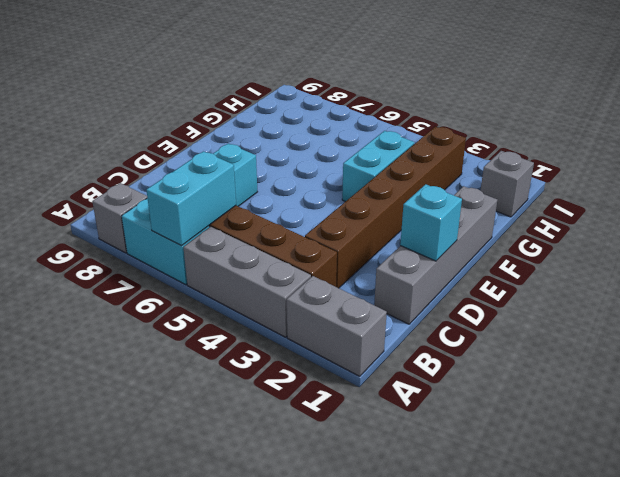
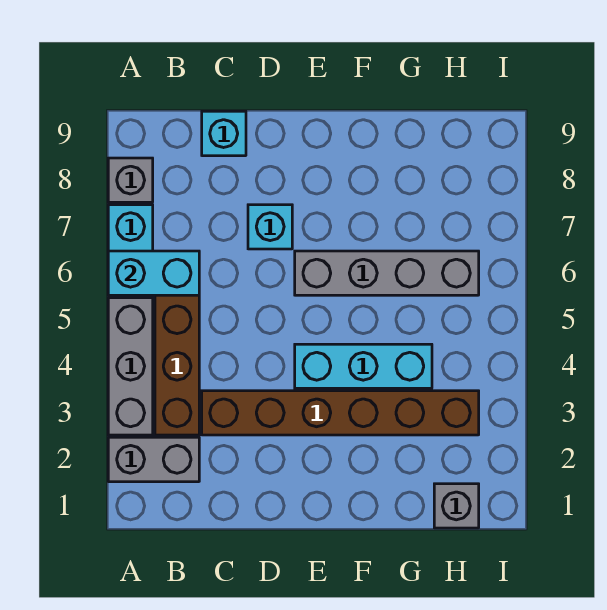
grey brick A1:A2 level 1 -> grey brick A2:B2 level 1
grey brick C1:F1 level 1 -> grey brick E6:H6 level 1
cyan brick D1 level 2 -> cyan brick C9 level 1
cyan brick F4:G4 level 1 -> cyan brick E4:G4 level 1

